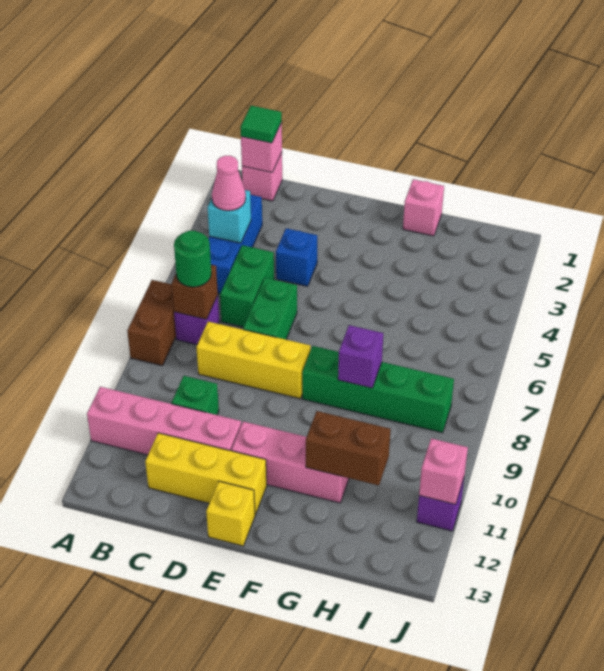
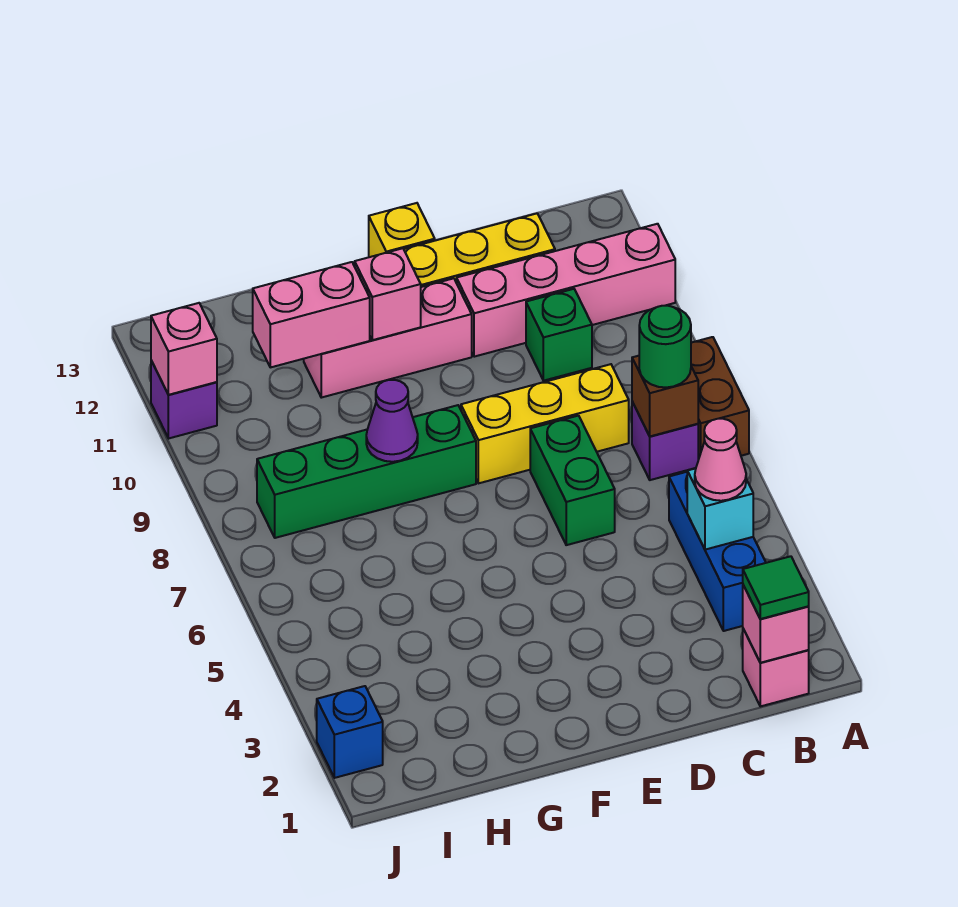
green brick C5:C6 level 1 -> none
blue brick D4 level 1 -> blue brick J2 level 1
pink brick G1 level 1 -> pink brick F11 level 2
purple brick G8 level 2 -> purple cone G8 level 2
brown brick G11:H11 level 2 -> pink brick G11:H11 level 2

